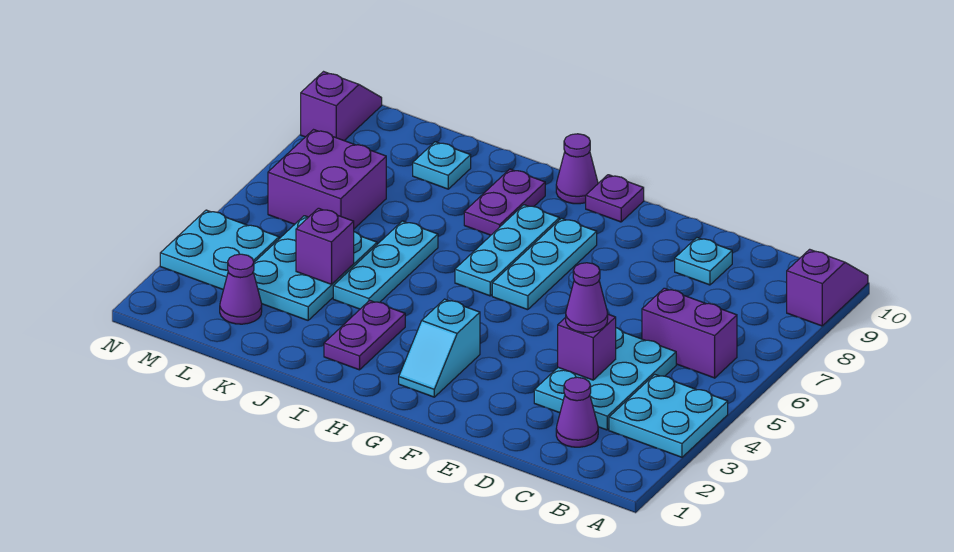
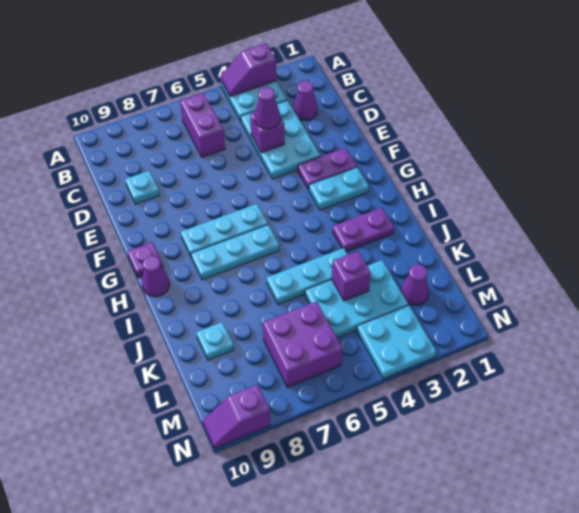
purple slope A9:A10 level 1 top 9 -> purple slope A3:A4 level 2 top 3
cyan plate C3:D5 level 1 -> cyan plate C3:E4 level 1
cyan slope G2:G3 level 1 top 3 -> cyan plate G2:G3 level 1
purple plate I8:I9 level 1 -> purple plate F2:F3 level 1

